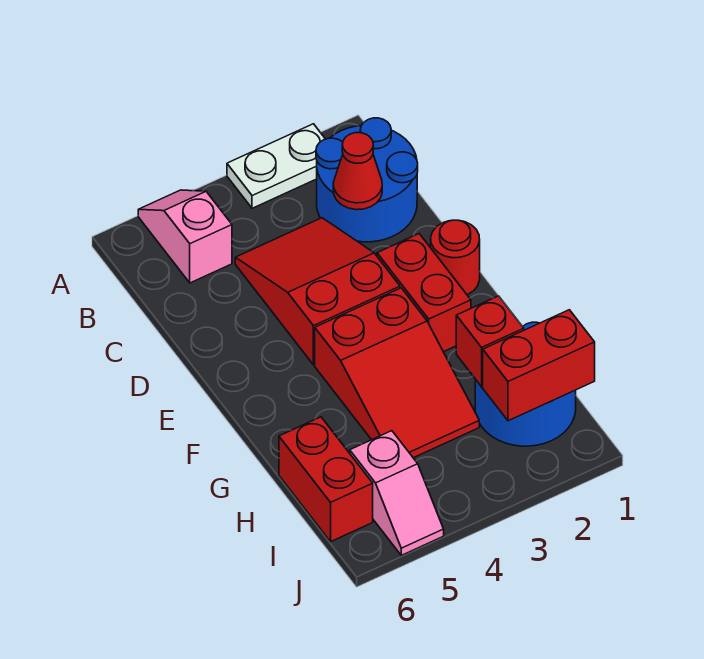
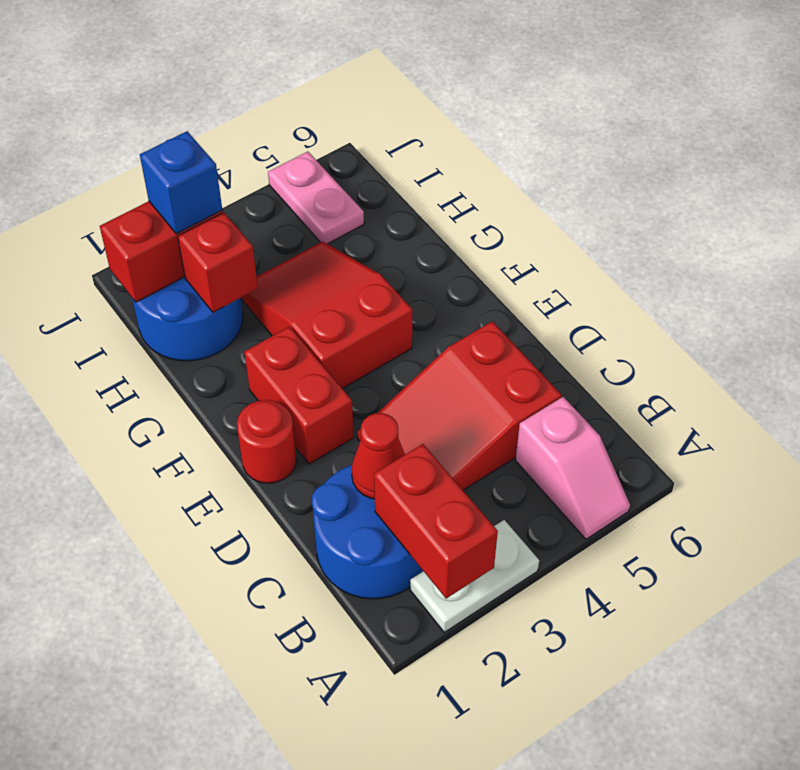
red slope C3:E4 level 1 top E -> red slope C3:D5 level 1 top 5
red brick H6:I6 level 1 -> red brick A2:B2 level 2
none -> blue brick I2 level 3
pink slope I5:J5 level 1 top I -> pink plate I5:J5 level 1

